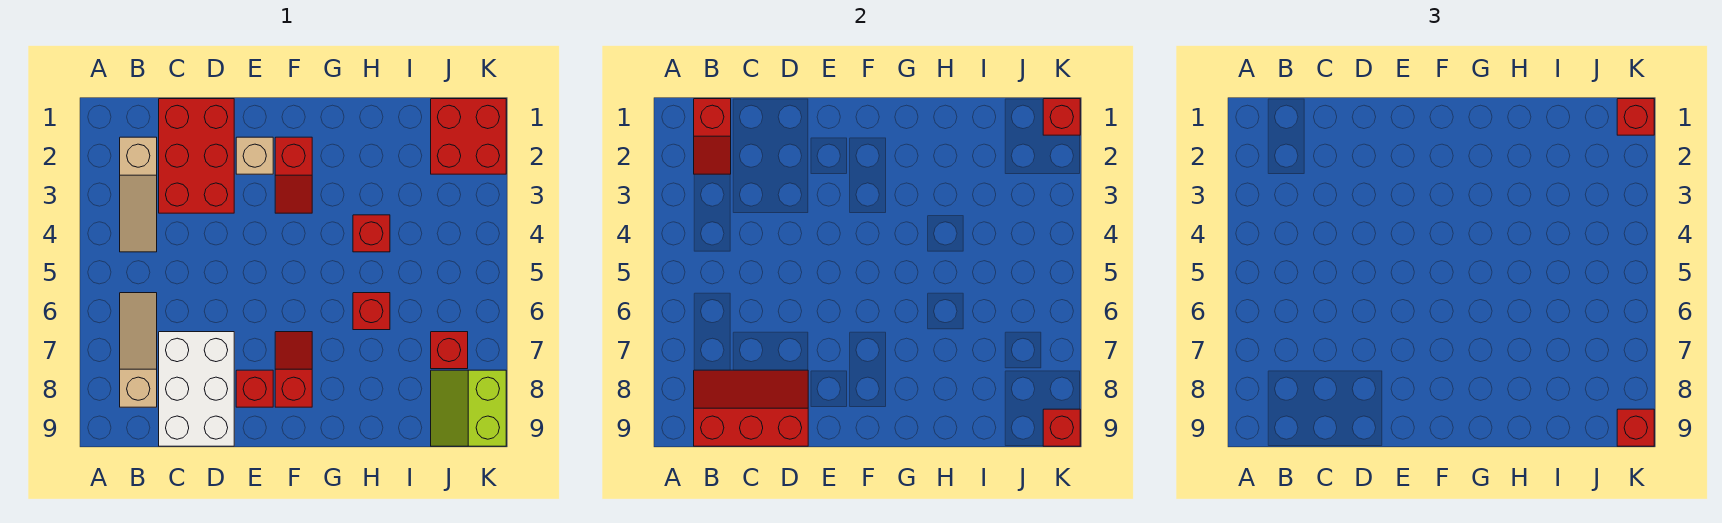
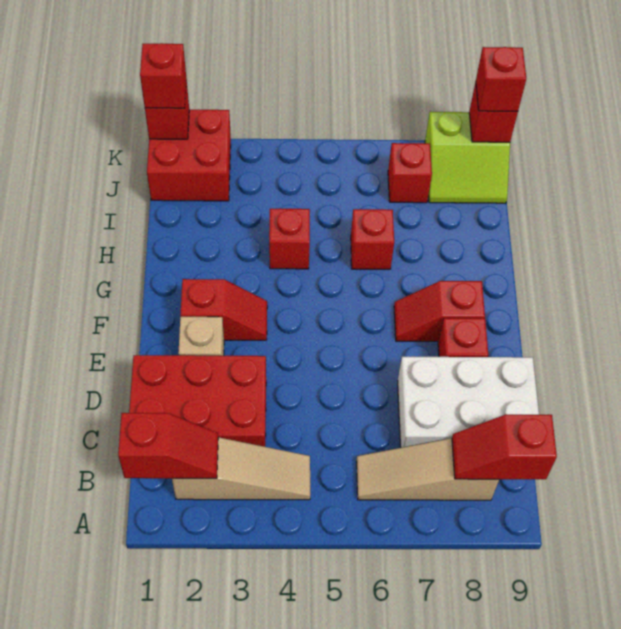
red slope B8:D9 level 2 top 9 -> red slope B8:B9 level 2 top 9

